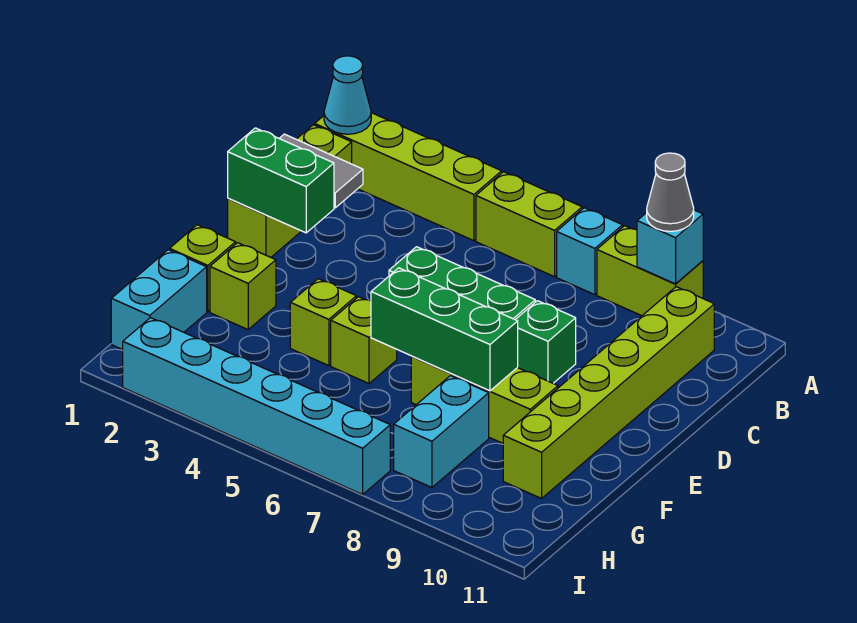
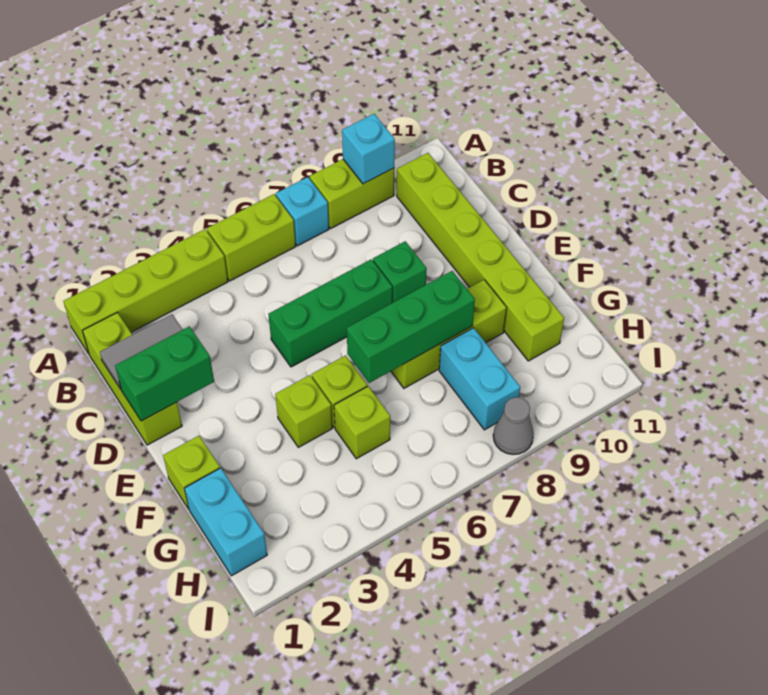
cyan cone A1 level 2 -> none
grey cone A9 level 3 -> grey cone I8 level 1
lime brick F2 level 1 -> lime brick G5 level 1
cyan brick I2:I7 level 1 -> none

